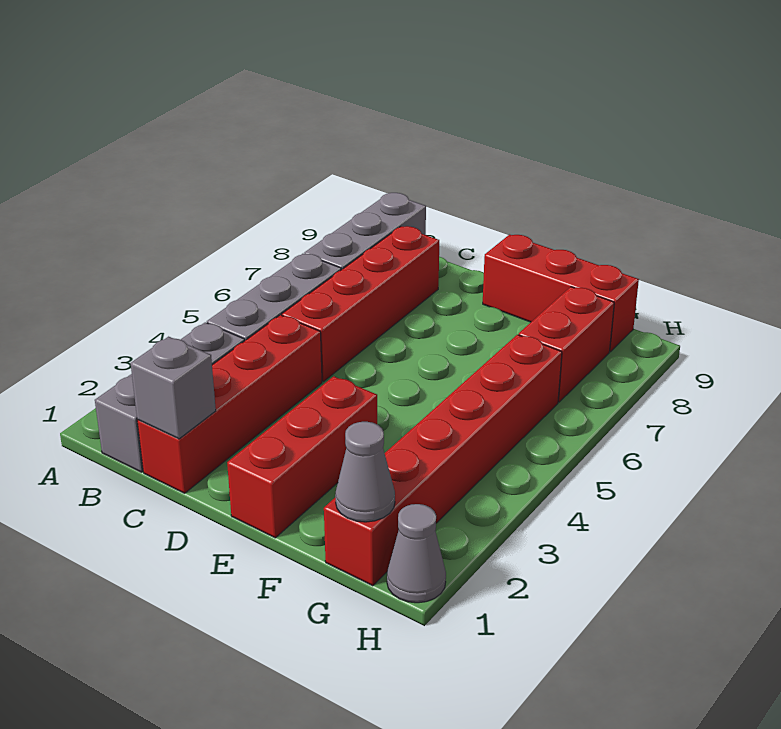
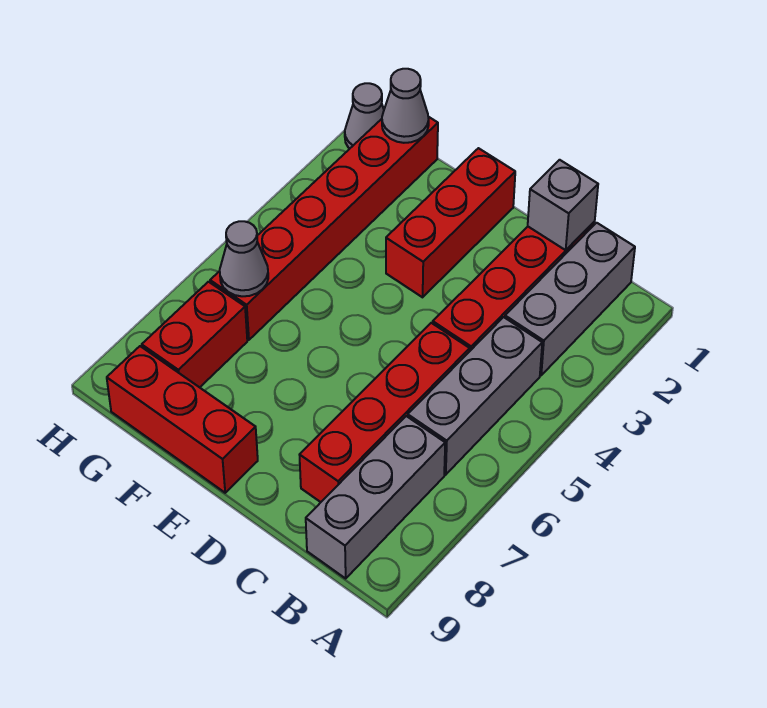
none -> grey cone G6 level 2

